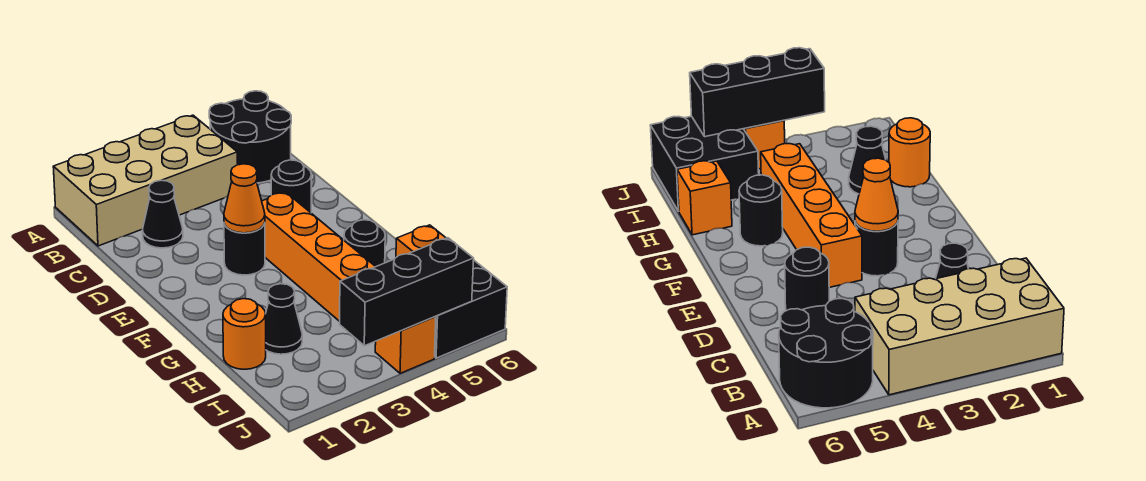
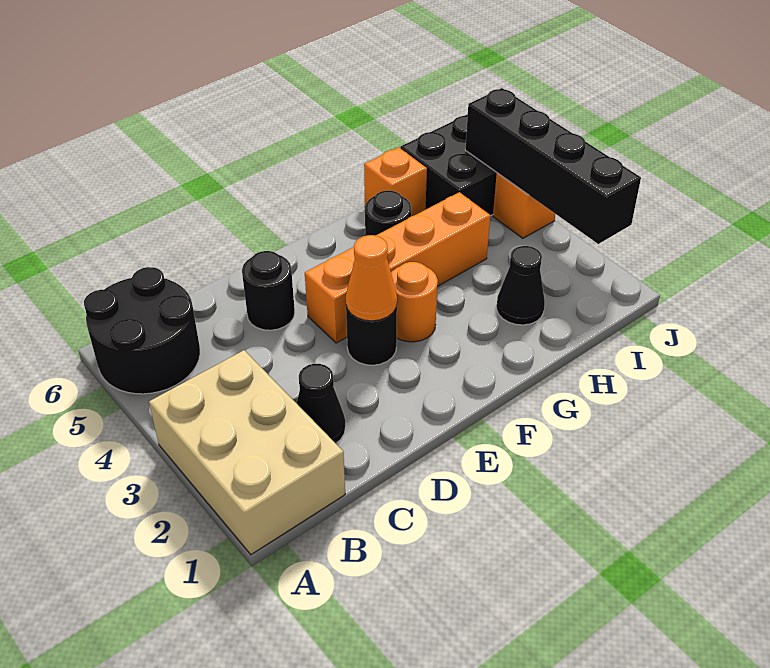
tan brick A1:B4 level 1 -> tan brick A1:B3 level 1
orange round brick H1 level 1 -> orange round brick F3 level 1
black brick J3:J5 level 2 -> black brick J2:J5 level 2

